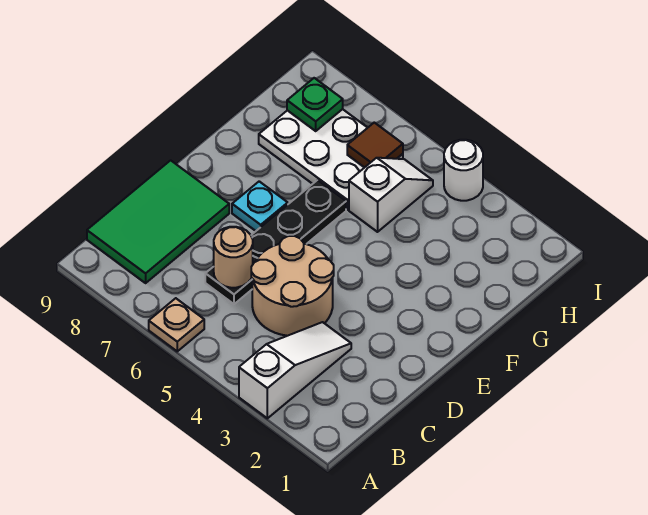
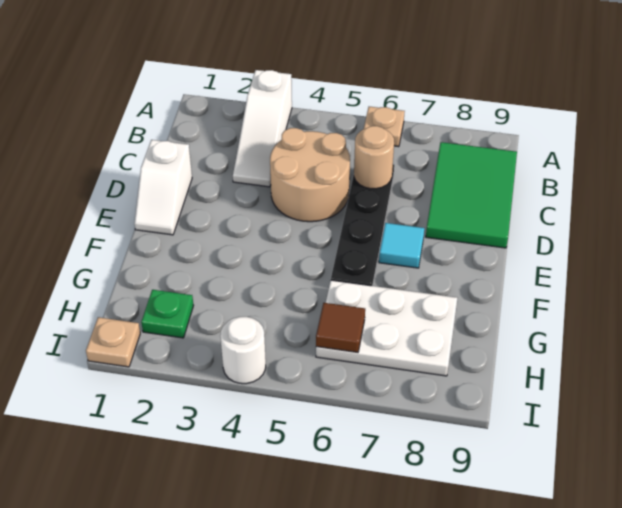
cyan plate E7 level 1 -> cyan tile E7 level 1
white slope G5:H5 level 1 top G -> white slope D1:E1 level 1 top D
green plate H8 level 2 -> green plate H2 level 1
none -> tan plate I1 level 1

